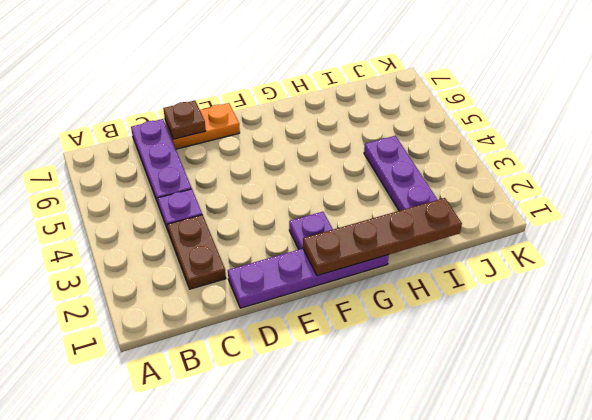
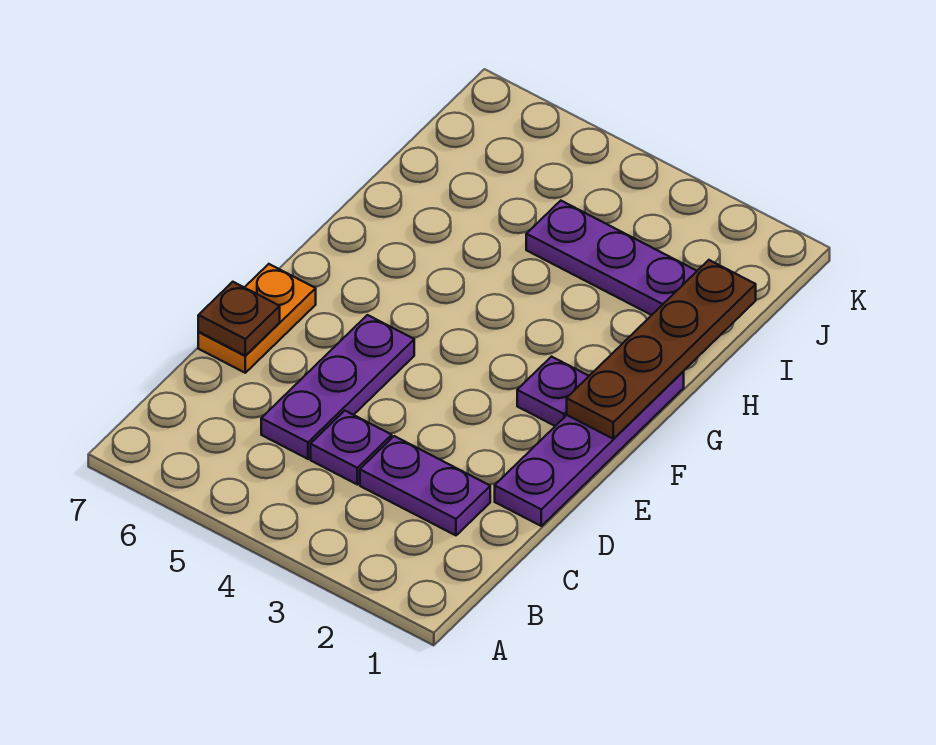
brown plate C2:C3 level 1 -> purple plate C2:C3 level 1
purple plate C5:C7 level 1 -> purple plate C5:E5 level 1

